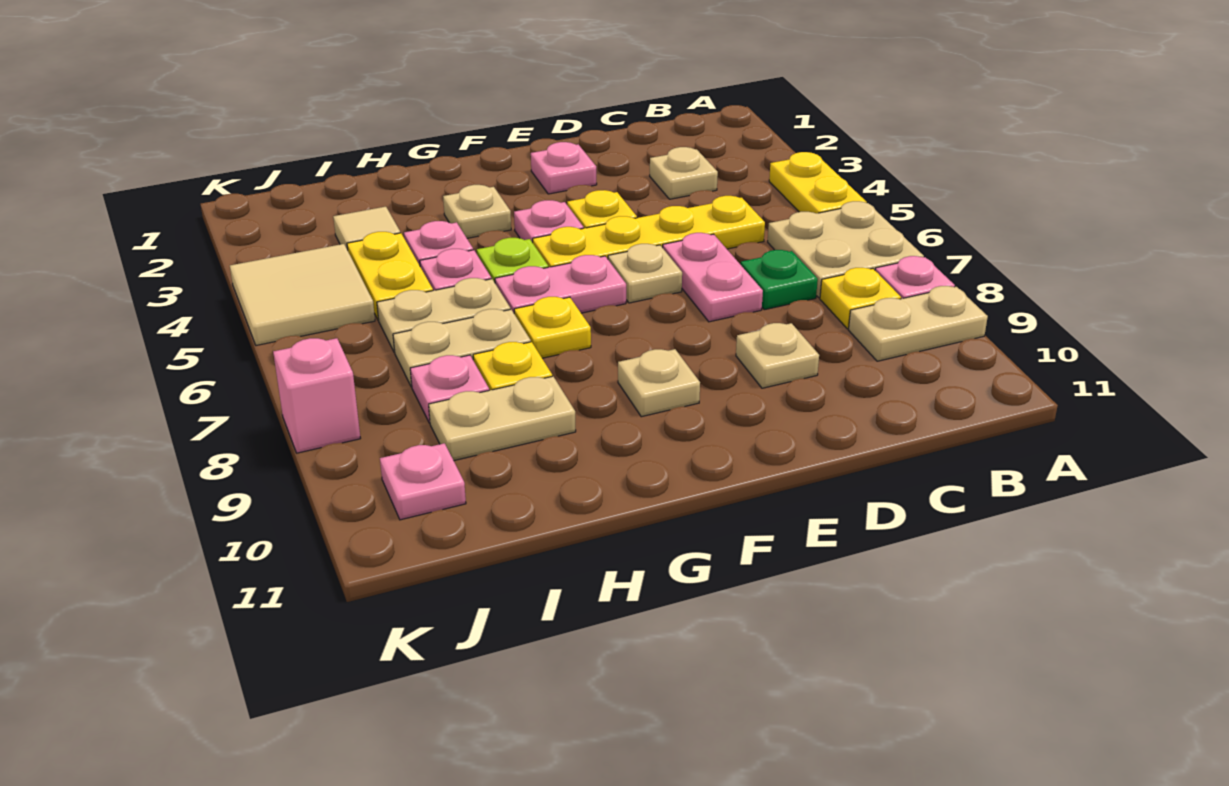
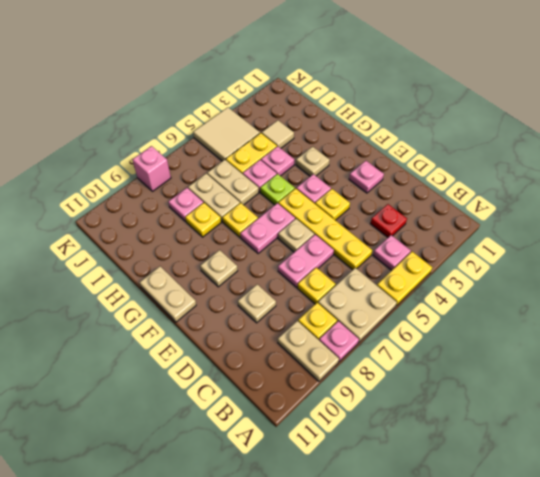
tan plate C3 level 1 -> red plate C3 level 1
green plate C7 level 1 -> yellow plate C7 level 1
pink plate F6:G6 level 1 -> pink plate F6:F7 level 1
tan plate H9:I9 level 1 -> tan plate F11:G11 level 1
pink plate J10 level 1 -> pink plate B4 level 1

